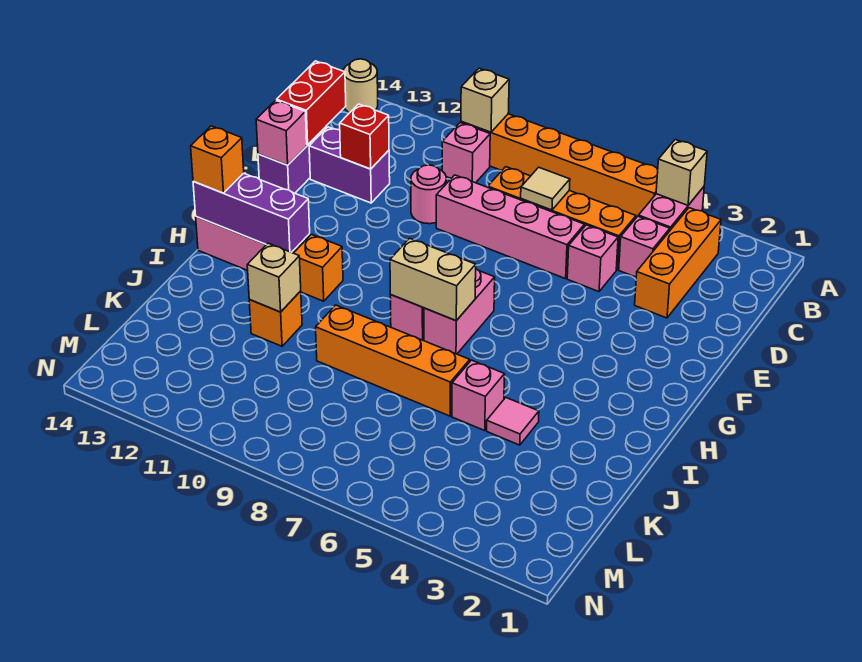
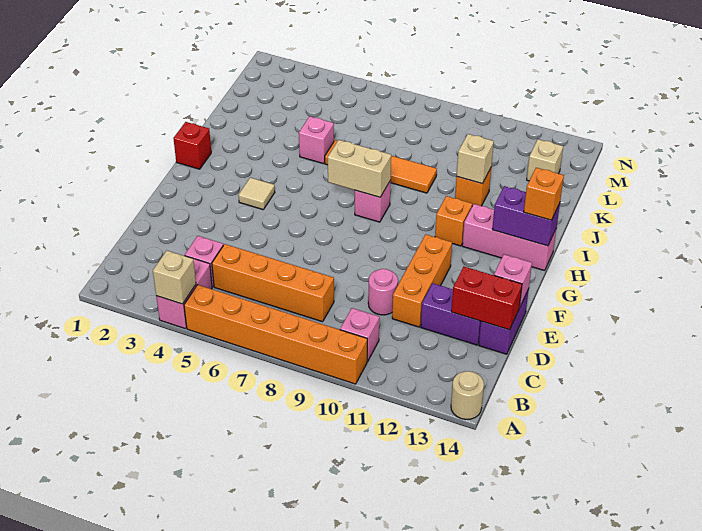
tan brick A10 level 2 -> tan brick L13 level 1
orange brick B3:D3 level 1 -> orange brick D11:F11 level 1
tan tile C7 level 2 -> tan tile G4 level 1
red brick C14:D14 level 2 -> red brick D13:D14 level 2
pink brick D5 level 1 -> none
pink brick D6:D9 level 1 -> none
red brick D12 level 2 -> red brick H1 level 1
pink brick G7:H7 level 1 -> none
purple brick H12:H14 level 2 -> purple brick H13:H14 level 2
pink tile J4 level 1 -> none
orange brick J6:J9 level 1 -> orange tile J6:J9 level 1

